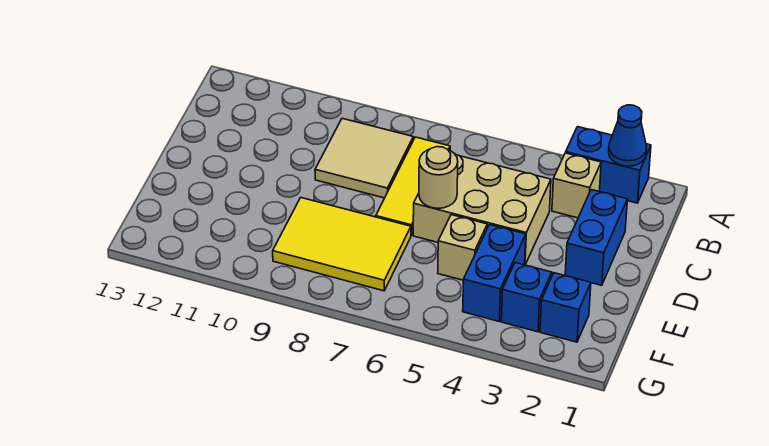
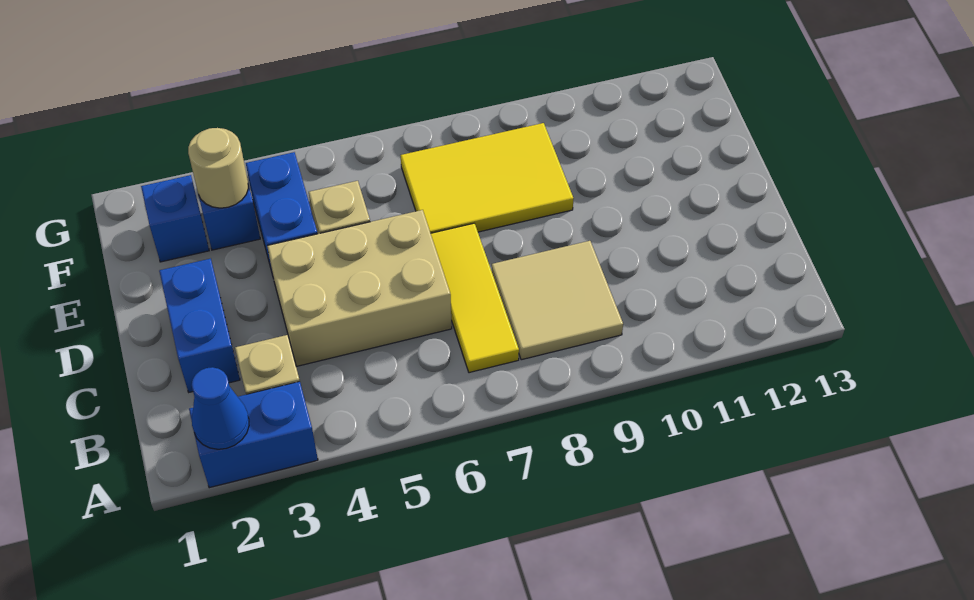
tan round brick D6 level 2 -> tan round brick F3 level 2

